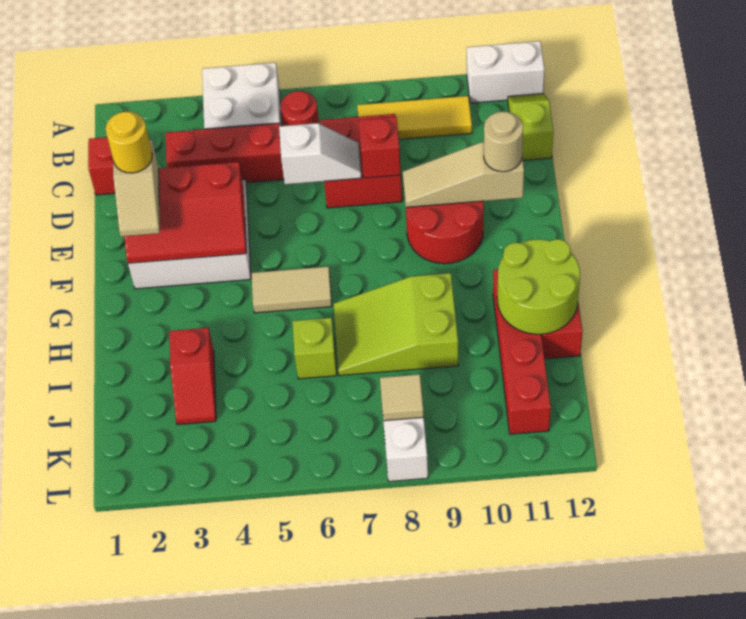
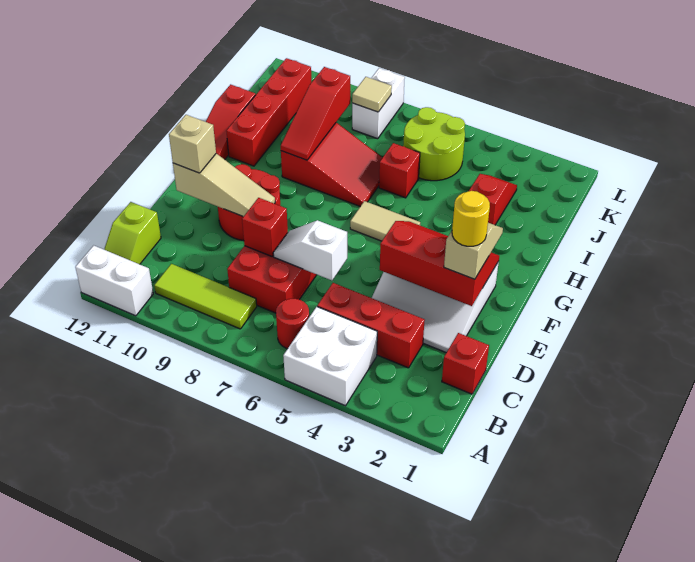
yellow tile B8:B10 level 1 -> lime tile B8:B10 level 1
tan round brick E11 level 3 -> tan brick E11 level 3
lime slope H7:I9 level 1 top 9 -> red slope H7:I9 level 1 top 9
none -> red slope H9:J9 level 2 top J
lime round brick H11:I12 level 2 -> lime round brick J5:K6 level 1
lime brick I6 level 1 -> red brick I6 level 1

